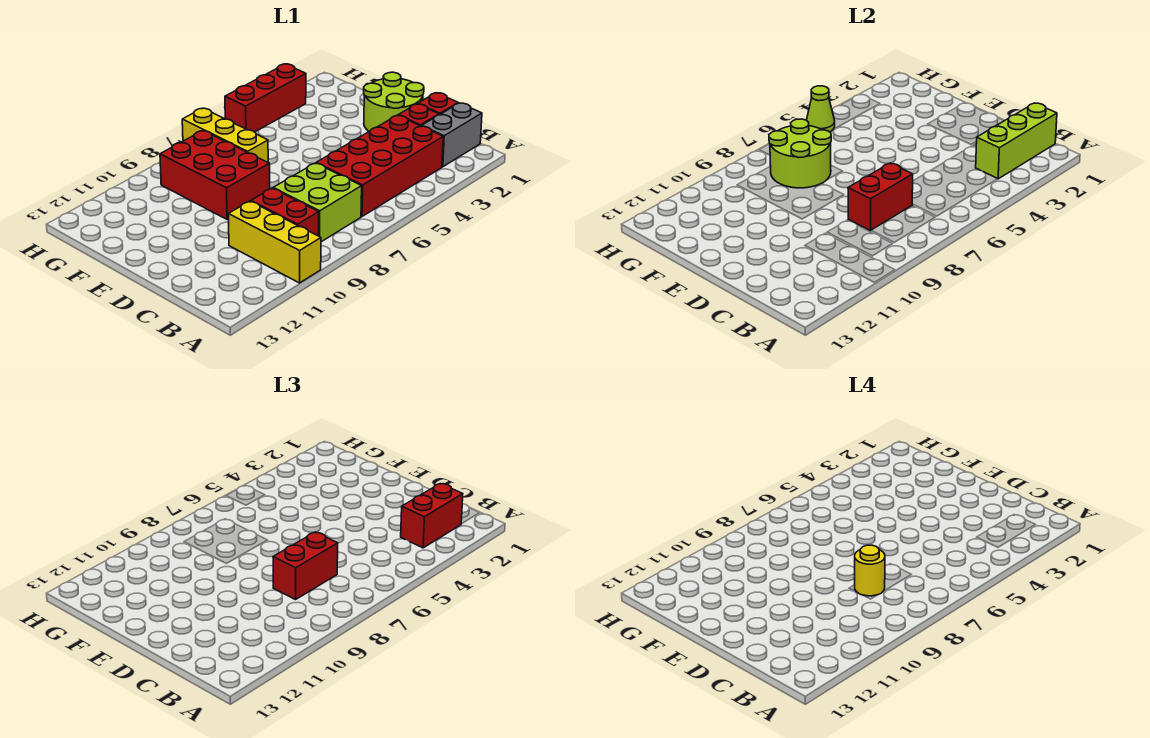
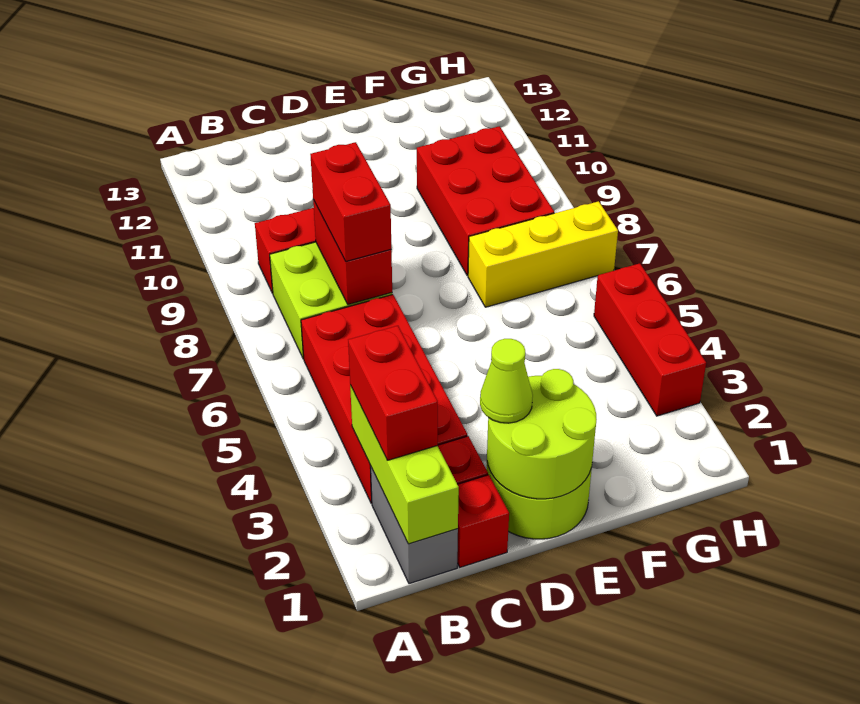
yellow brick A10:C10 level 1 -> none
yellow round brick C8 level 4 -> none
red brick E8:G9 level 1 -> red brick F8:G10 level 1
lime round brick F7:G8 level 2 -> lime round brick D1:E2 level 2
lime cone H5 level 2 -> lime cone D2 level 3

